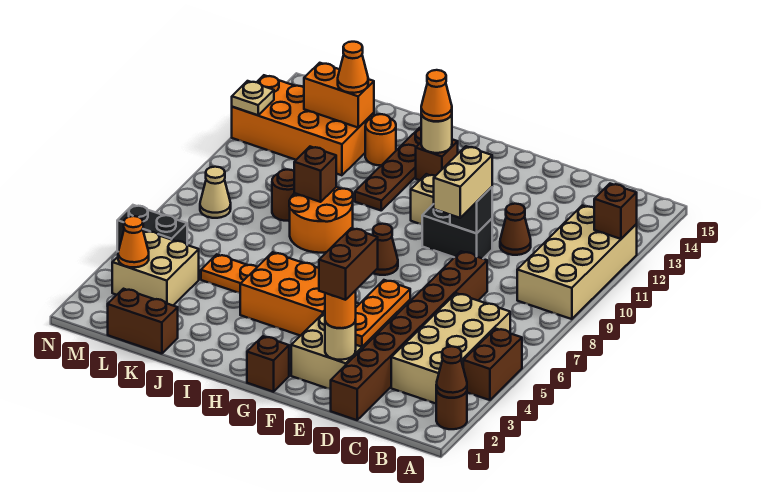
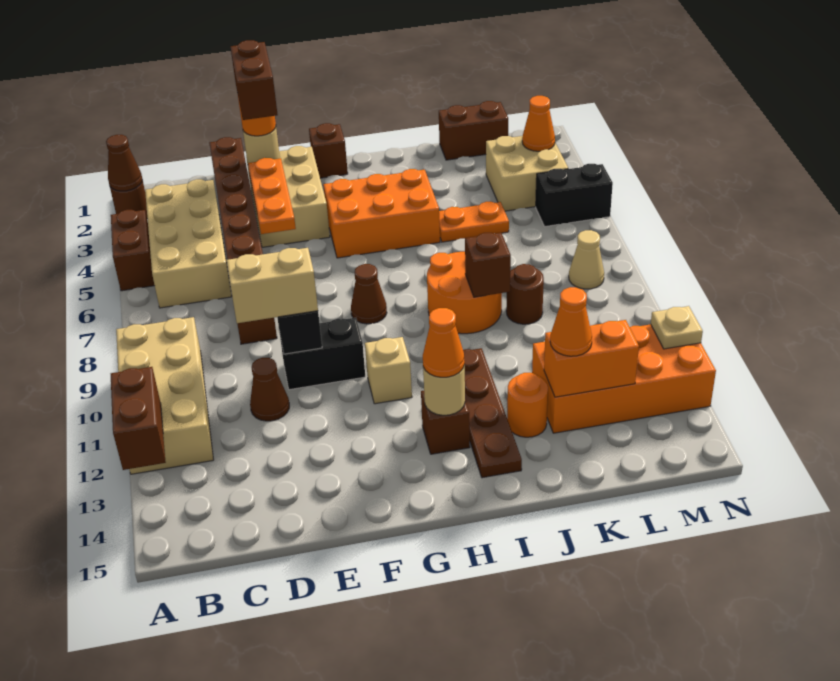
brown brick A12 level 2 -> brown brick A12:A13 level 2
tan brick E9:E10 level 3 -> tan brick D10:E10 level 3

